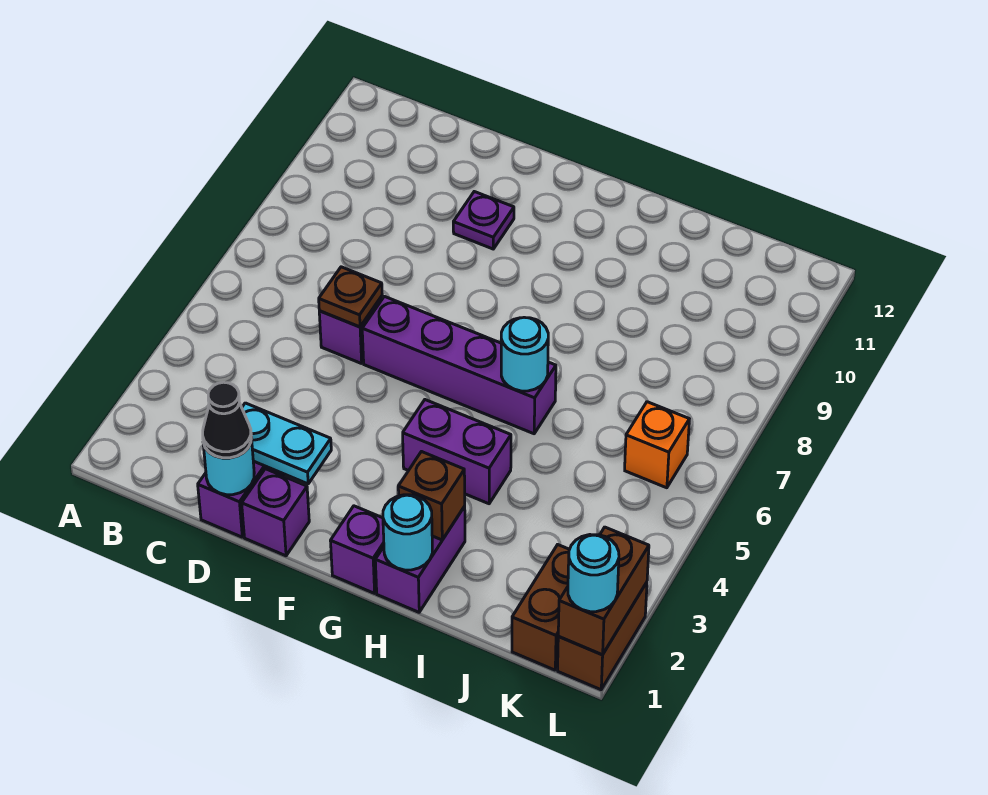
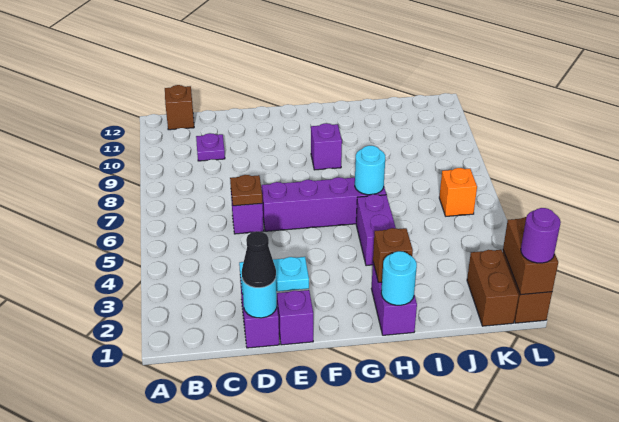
none -> brown brick B12 level 1
purple plate E10 level 1 -> purple plate C10 level 1
purple brick G1 level 1 -> purple brick G9 level 1
purple brick G4:H4 level 1 -> purple brick H4:H5 level 1
cyan round brick L1 level 3 -> purple round brick L1 level 3

